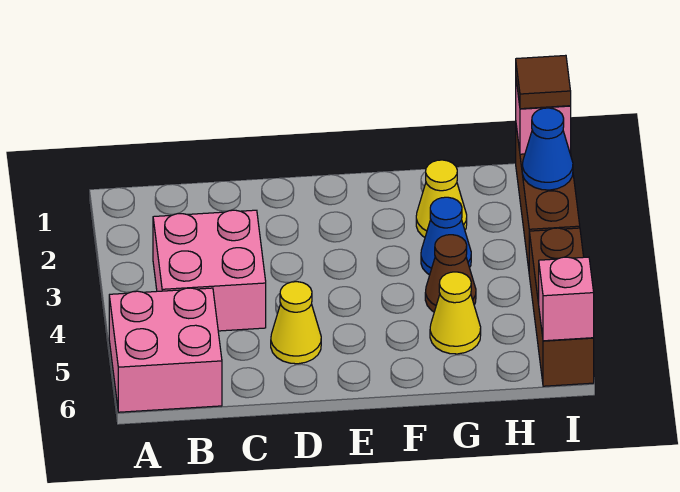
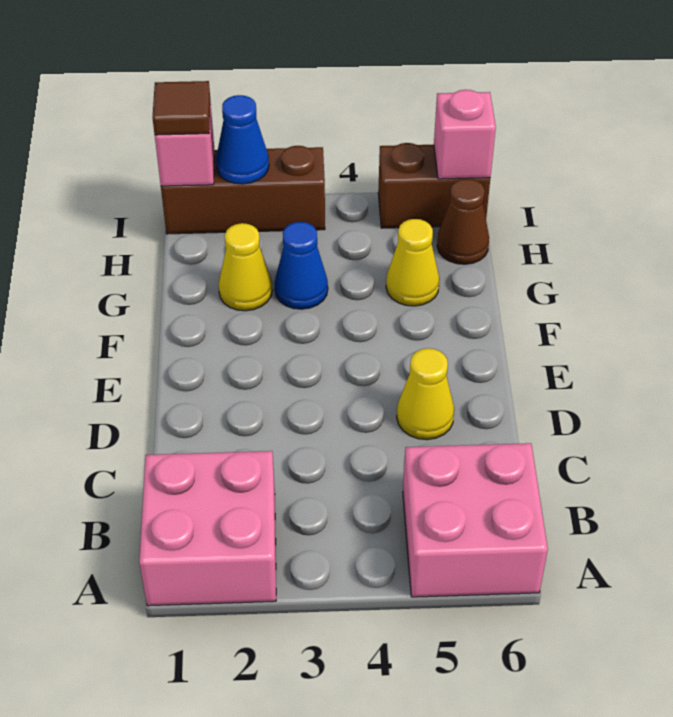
pink brick B3:C4 level 1 -> pink brick A1:B2 level 1
brown cone G4 level 1 -> brown cone H6 level 1
brown brick I4:I6 level 1 -> brown brick I5:I6 level 1

